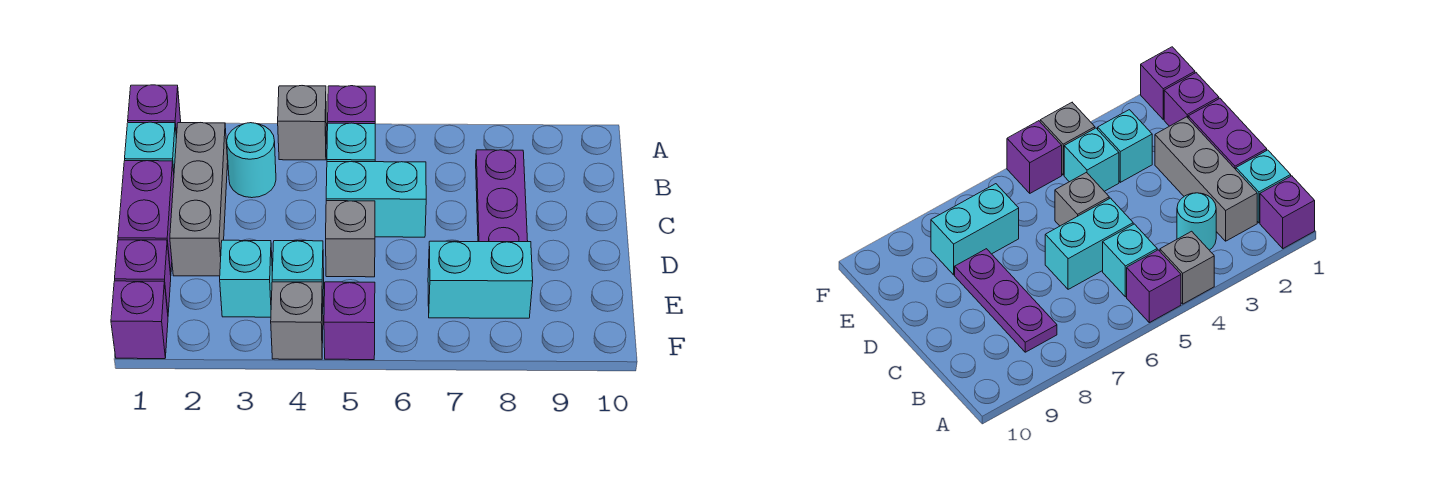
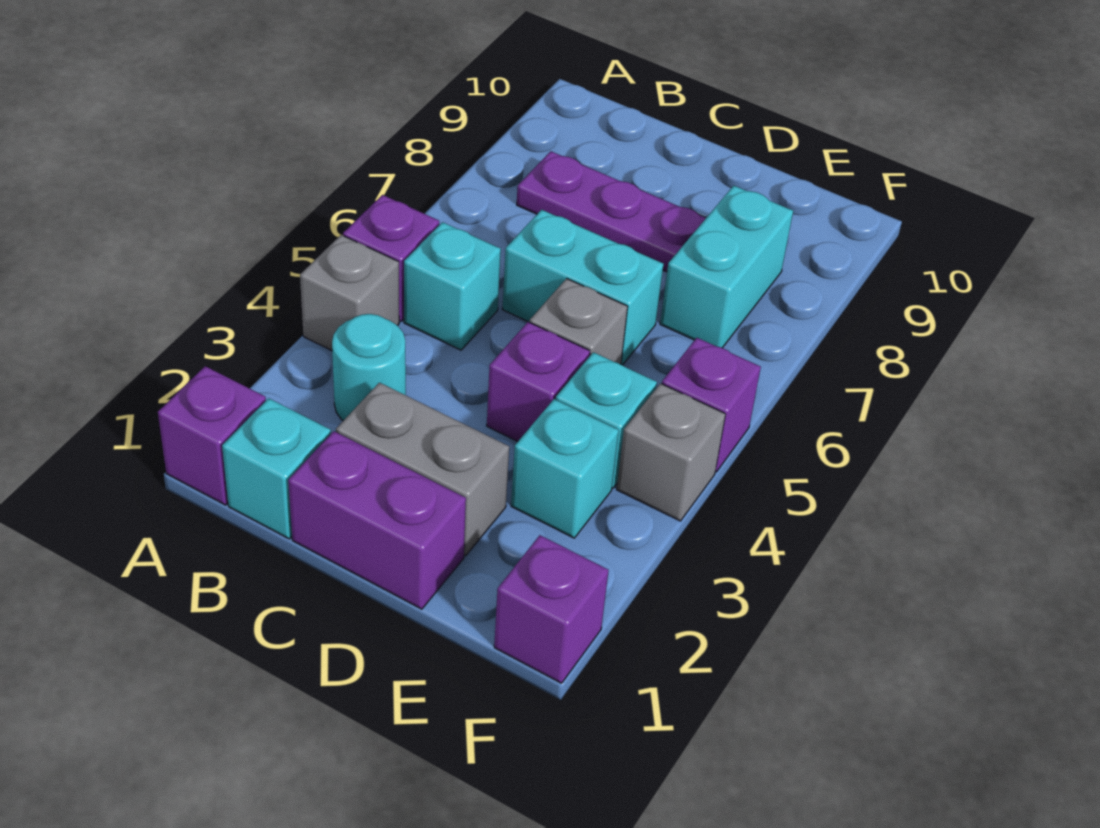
grey brick B2:D2 level 1 -> grey brick C2:D2 level 1
cyan brick C5:C6 level 1 -> cyan brick C6:D6 level 1
purple brick E1 level 1 -> purple brick D4 level 1

